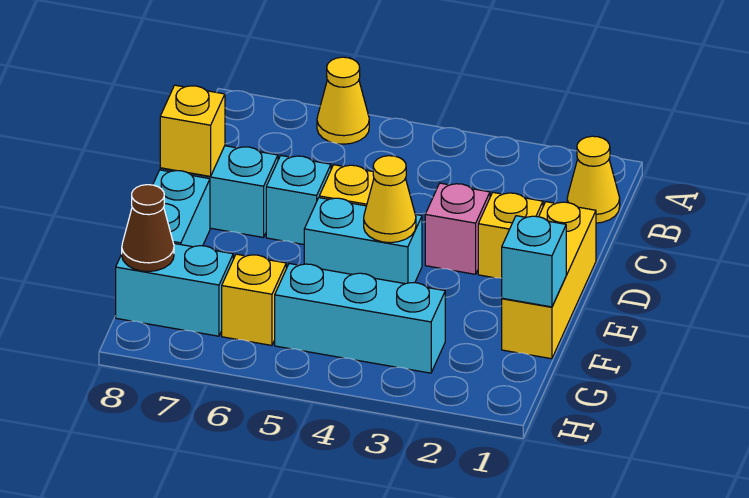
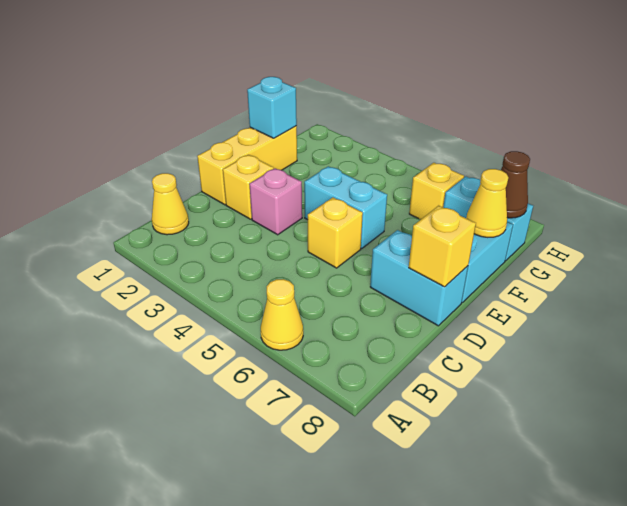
cyan brick D6 level 1 -> none
yellow cone E4 level 2 -> yellow cone F8 level 2
cyan brick G3:G5 level 1 -> none

